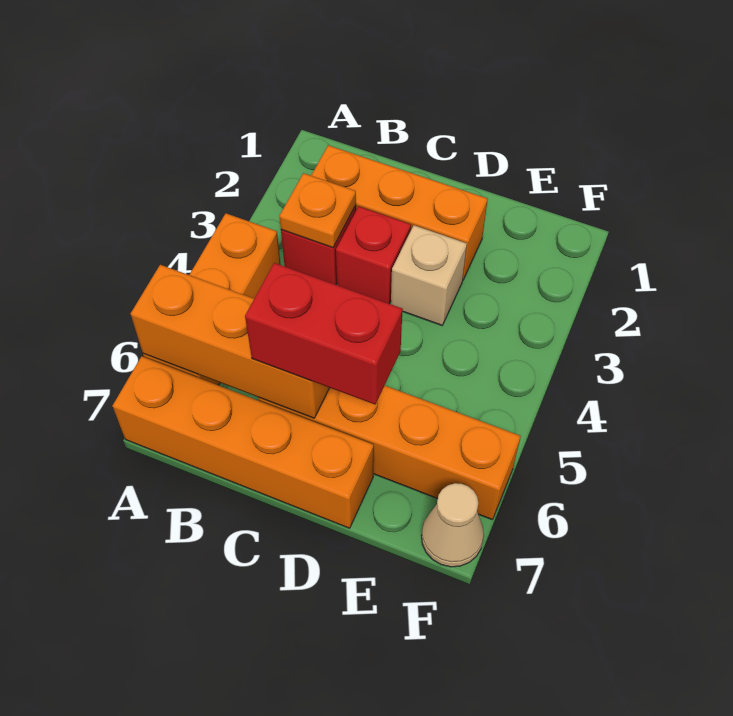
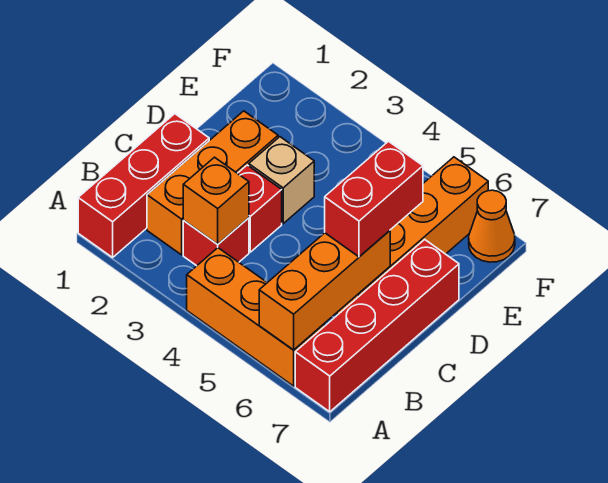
none -> red brick A1:C1 level 1
orange brick A7:D7 level 1 -> red brick A7:D7 level 1
orange plate B3 level 2 -> orange brick B3 level 2
tan cone F7 level 1 -> orange cone F7 level 1

